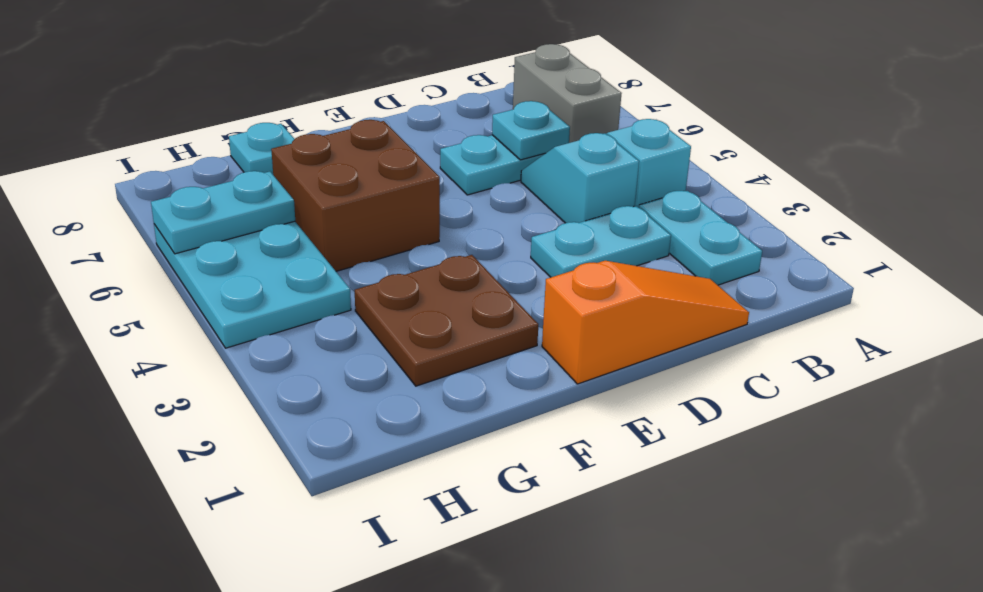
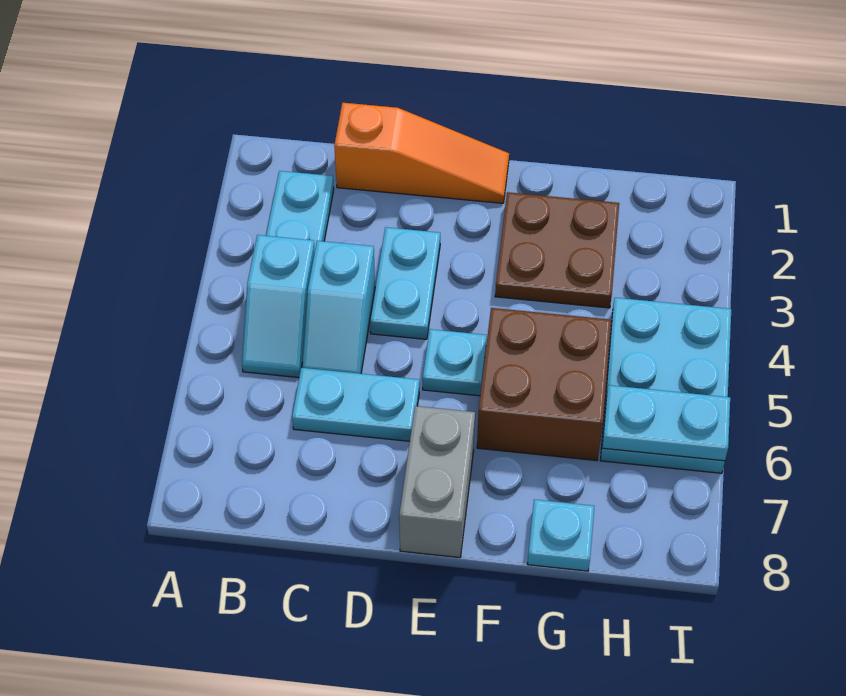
grey brick B6:B7 level 1 -> grey brick E7:E8 level 1
orange slope C1:E1 level 1 top E -> orange slope C1:E1 level 1 top C
cyan plate C3:D3 level 1 -> cyan plate D3:D4 level 1
cyan plate C6 level 2 -> cyan plate E5 level 1

